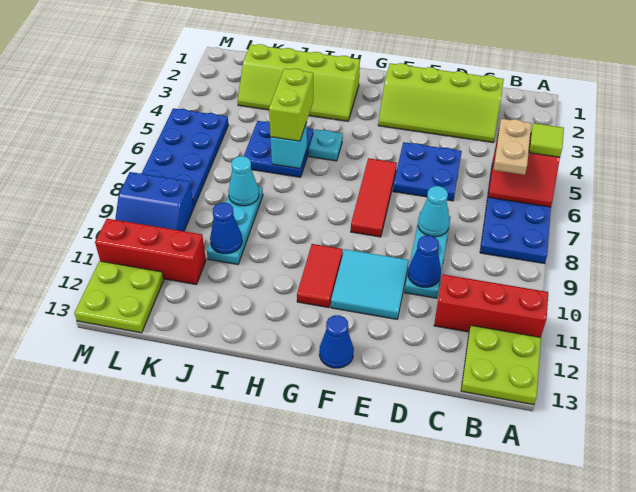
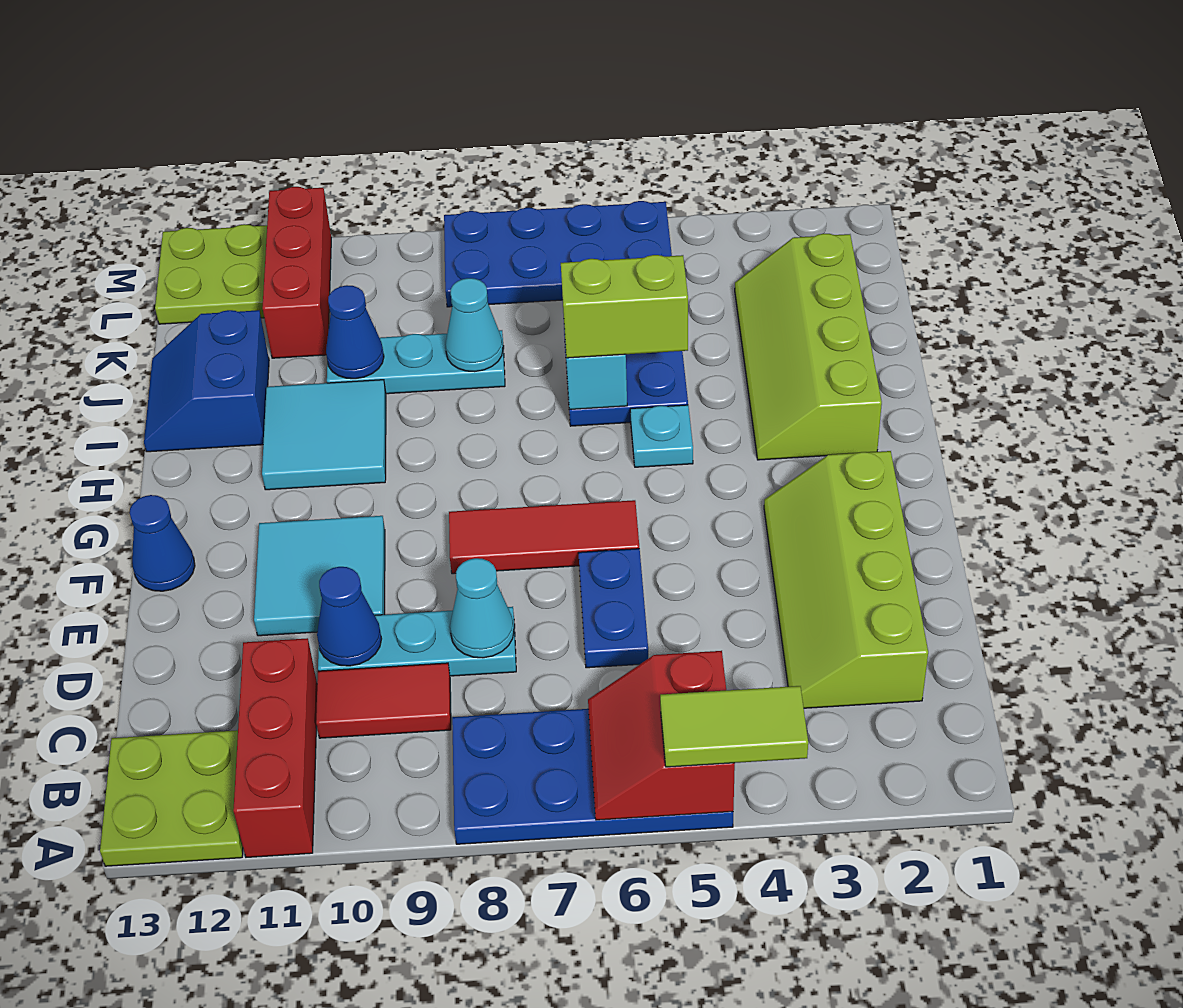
lime tile A5 level 3 -> lime tile A4:A5 level 3
tan plate B5:B6 level 3 -> none
blue plate D5:E6 level 1 -> blue plate D6:E6 level 1
red tile G10:G11 level 1 -> red tile C9:C10 level 1
none -> cyan tile H10:I11 level 1
blue slope L9:M10 level 1 top 9 -> blue slope I12:J13 level 1 top 12

